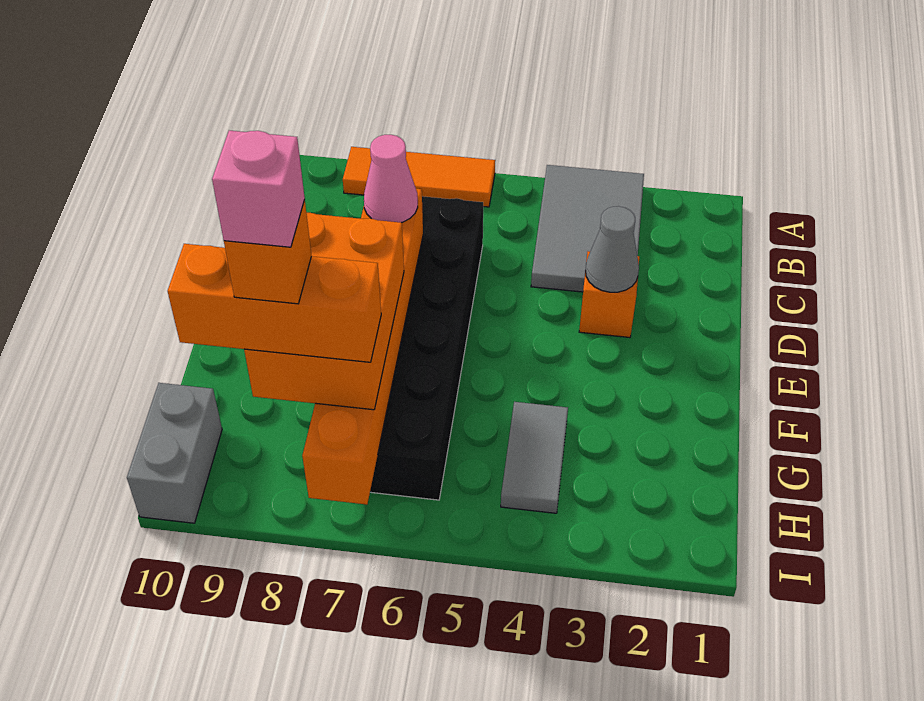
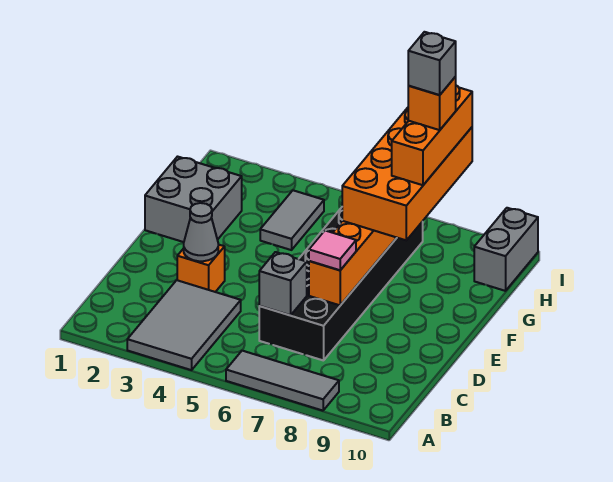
orange tile A6:A8 level 1 -> grey tile A6:A8 level 1
none -> grey brick C6 level 2
pink cone D7 level 3 -> pink tile D7 level 3
none -> grey brick F1:G2 level 1
orange brick F7:H8 level 3 -> orange brick F7:I8 level 3
orange brick H7:H9 level 4 -> orange brick G8:I8 level 4
pink brick H8 level 6 -> grey brick H8 level 6

